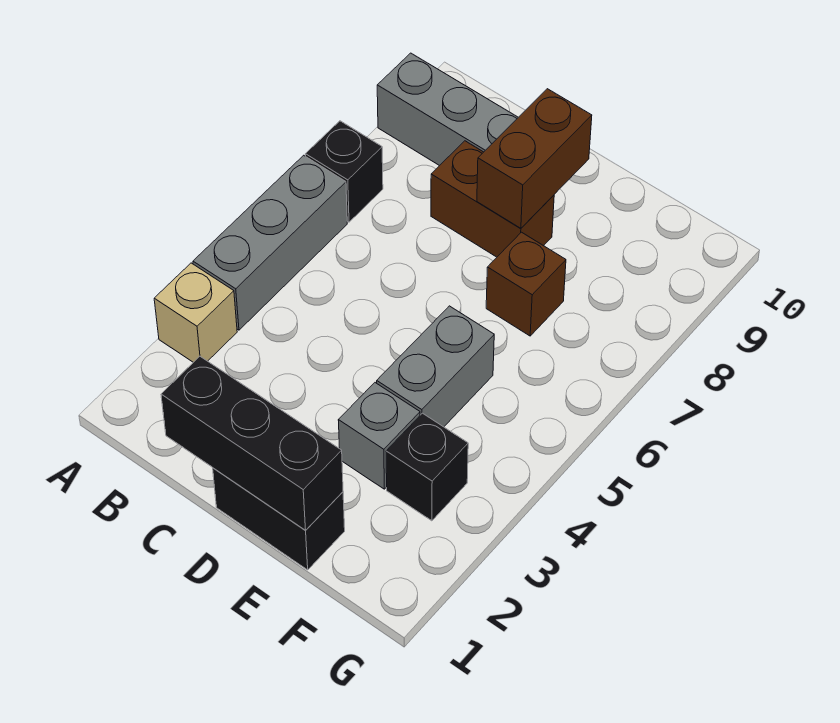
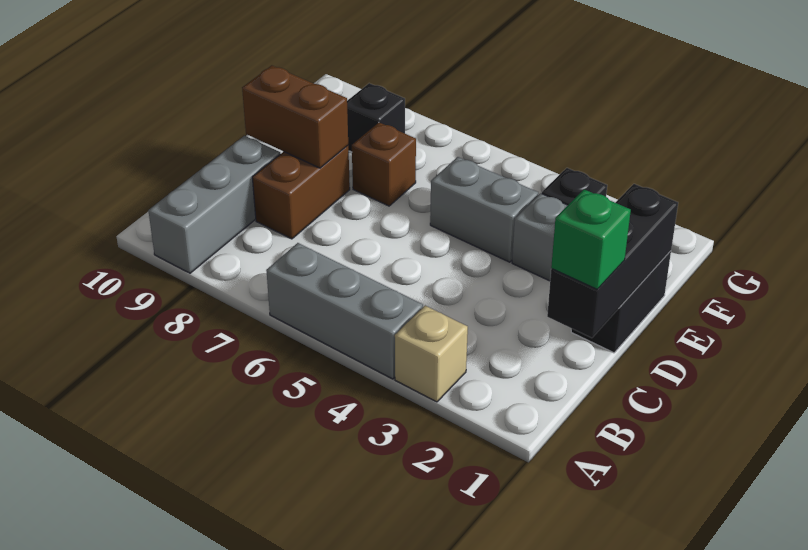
black brick A7 level 1 -> black brick F8 level 1
none -> green brick C1 level 3

